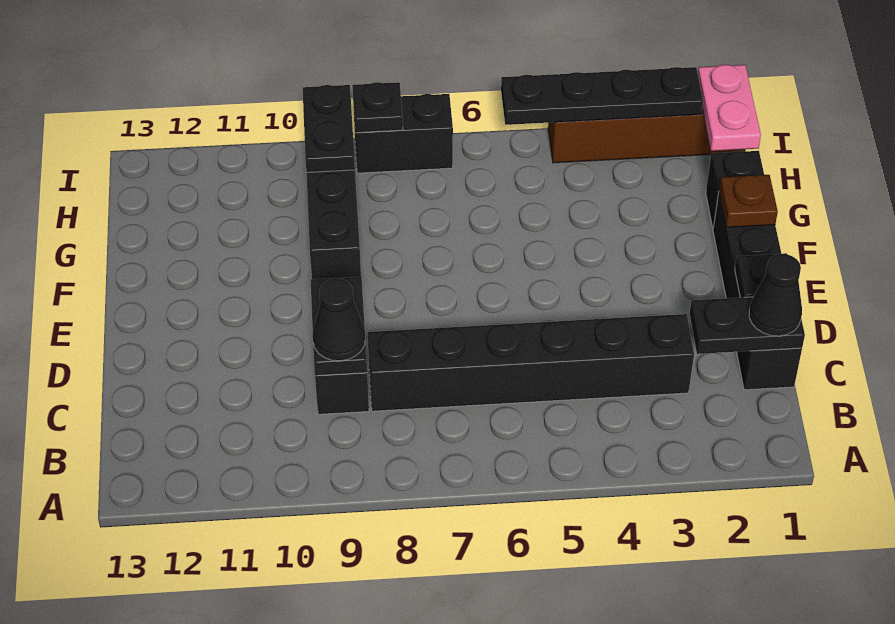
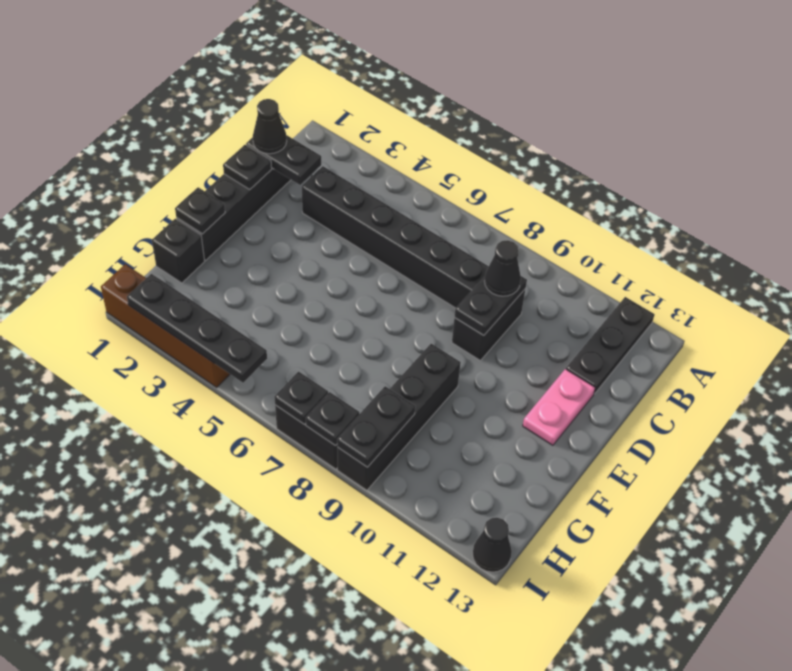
none -> black plate A12:C12 level 1
brown plate F1 level 2 -> black plate F1 level 2
pink plate H1:I1 level 2 -> pink plate D12:E12 level 1
none -> black plate I7 level 2
none -> black cone I13 level 1

